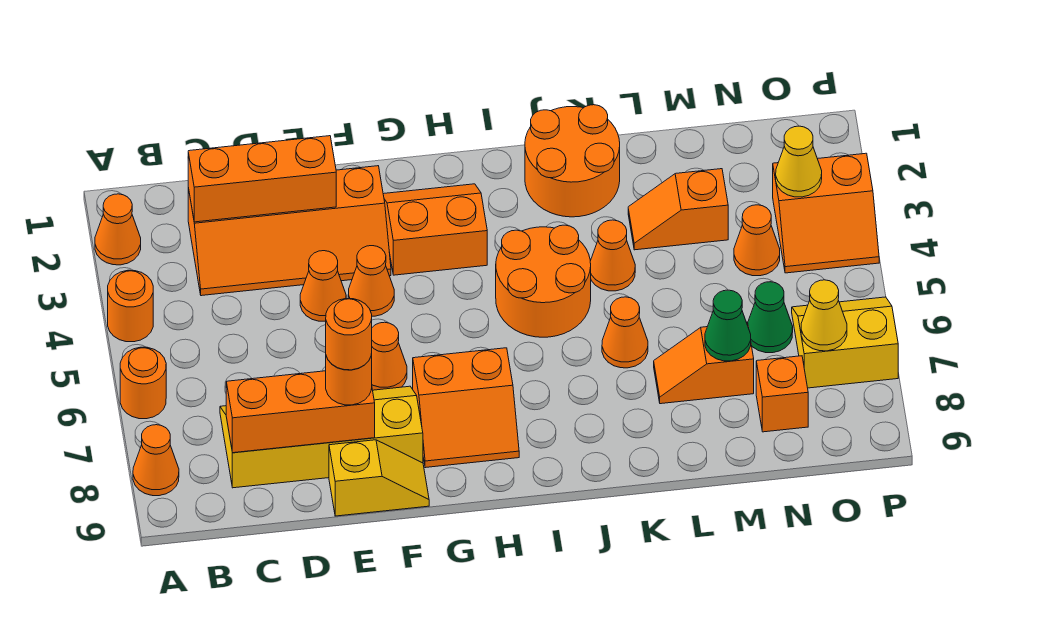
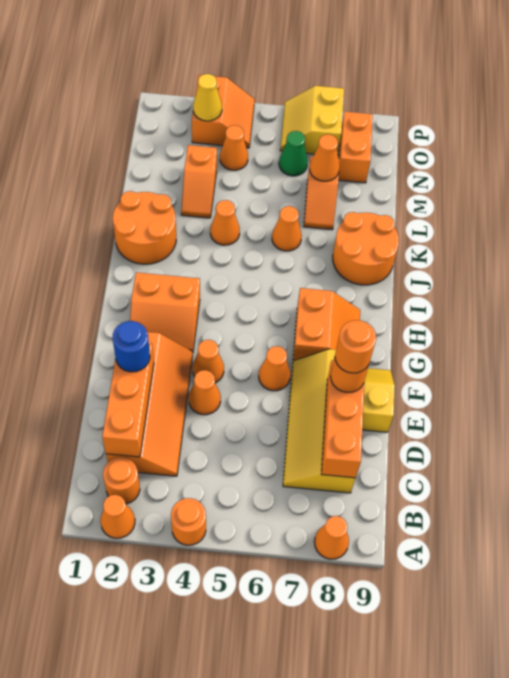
orange round brick A6 level 1 -> orange round brick B2 level 1
none -> blue round brick E2 level 3
orange slope G2:H3 level 1 top 3 -> orange slope G2:H3 level 1 top H
orange round brick I4:J5 level 1 -> orange round brick J8:K9 level 1
green cone M7 level 2 -> orange cone M7 level 2
orange brick N8 level 1 -> orange brick N8:O8 level 1
yellow cone O7 level 2 -> none

